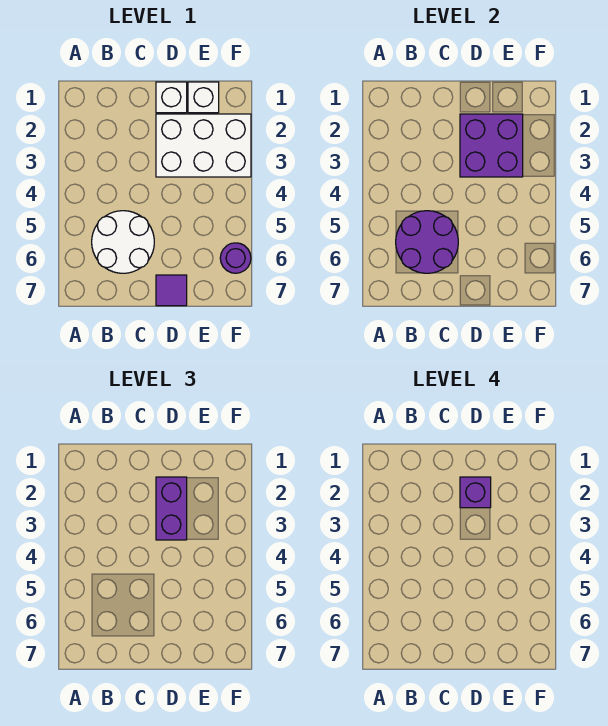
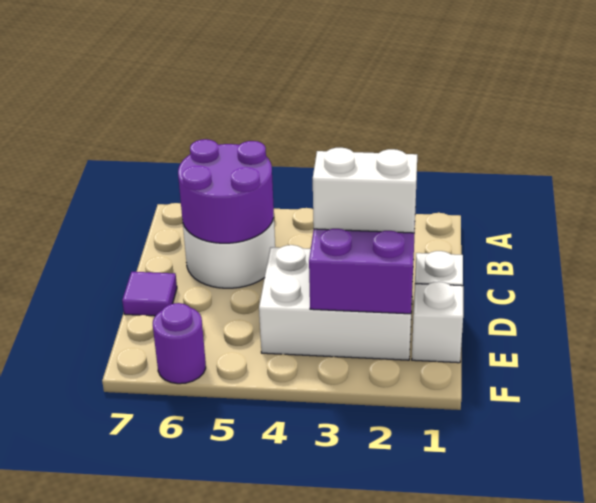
white brick D2:F3 level 1 -> white brick D2:E4 level 1
purple brick D2:D3 level 3 -> white brick D2:D3 level 3
purple brick D2 level 4 -> none

